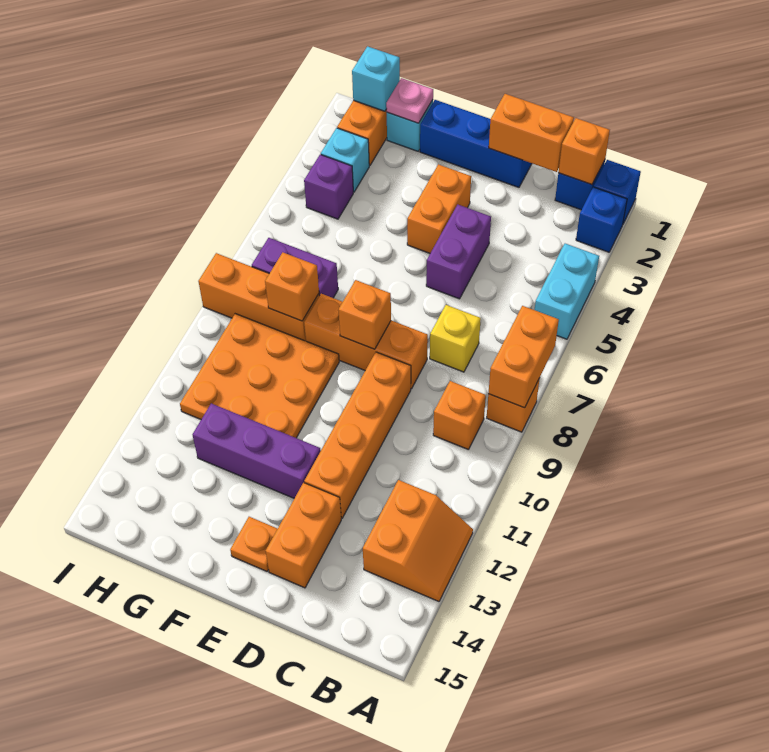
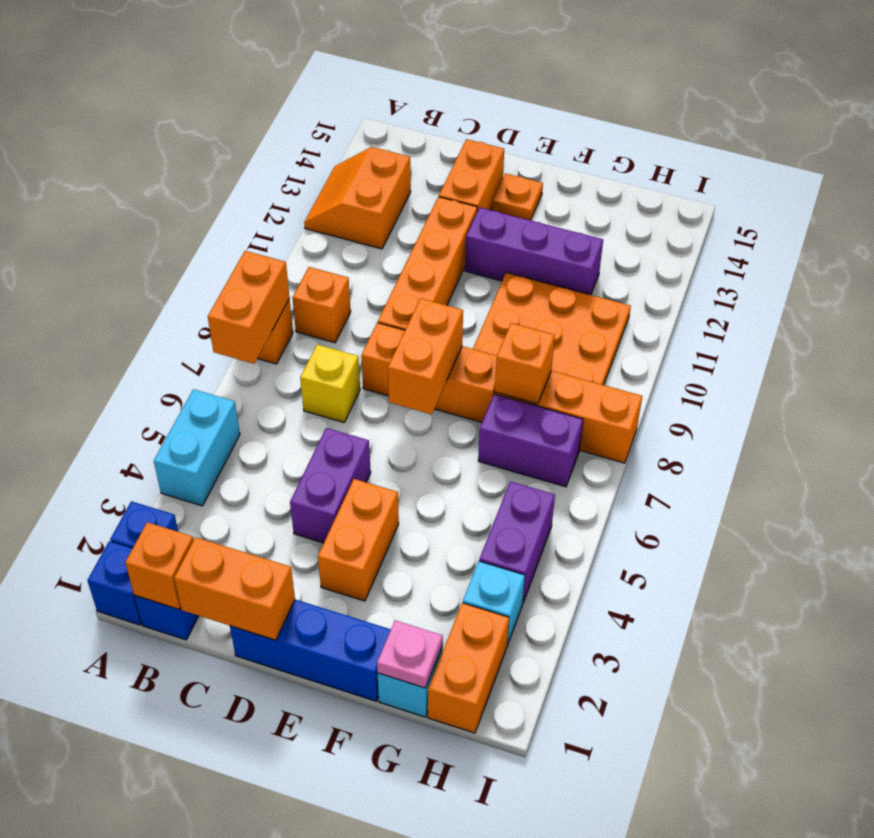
orange brick E8 level 2 -> orange brick E7:E8 level 2
cyan brick H1 level 2 -> none
purple brick H4 level 1 -> purple brick H4:H5 level 1

